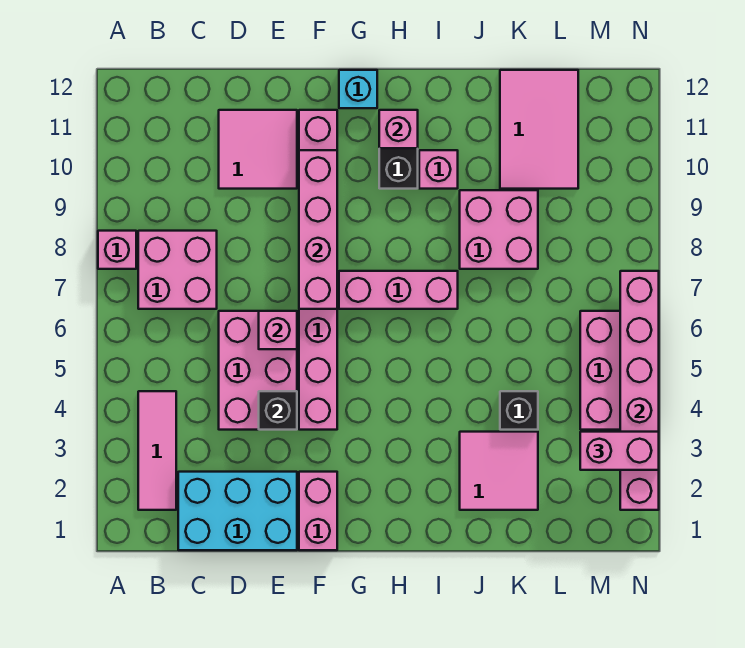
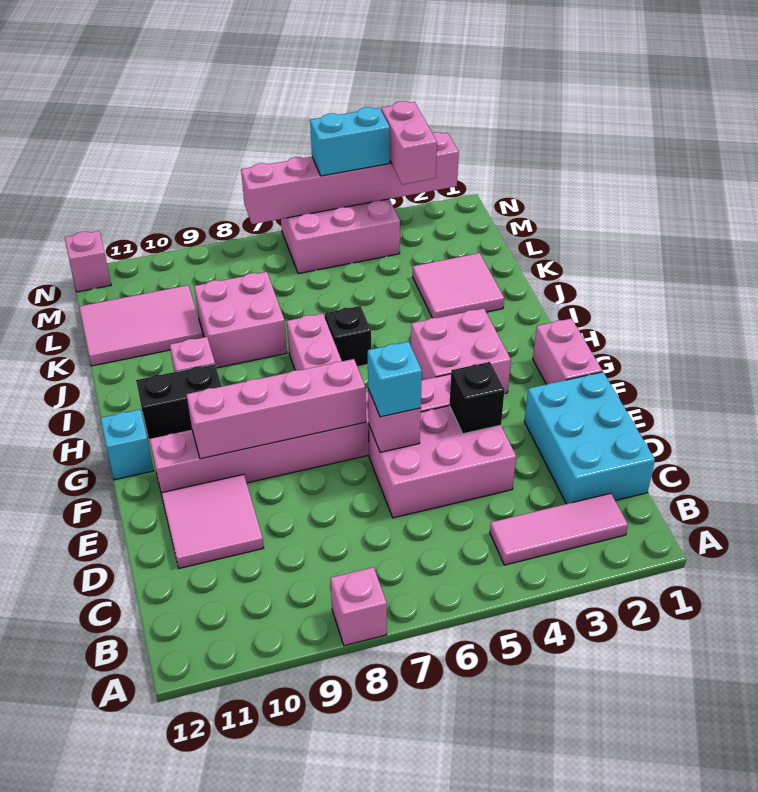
pink brick B7:C8 level 1 -> pink brick G3:H4 level 1
none -> cyan brick E6 level 3
pink brick F1:F2 level 1 -> pink brick F1:G1 level 1
pink brick H11 level 2 -> pink brick N12 level 1
black brick K4 level 1 -> black brick I6 level 1
none -> cyan brick N4:N5 level 3

